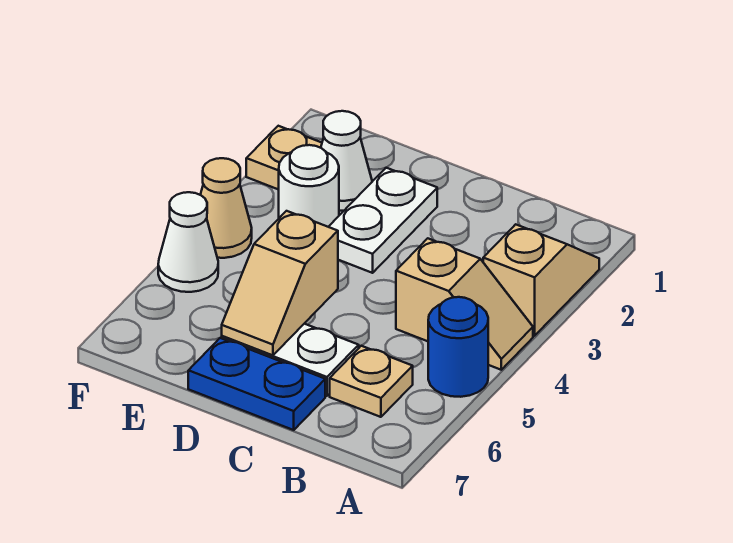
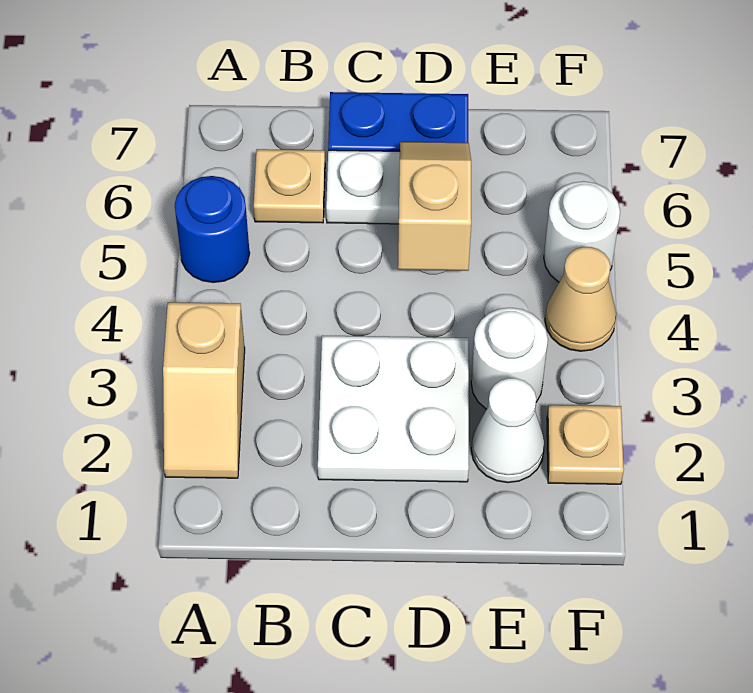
tan slope A4:B4 level 1 top B -> none
white plate D2:D3 level 1 -> white plate C2:D3 level 1
white cone F5 level 1 -> white round brick F5 level 1

